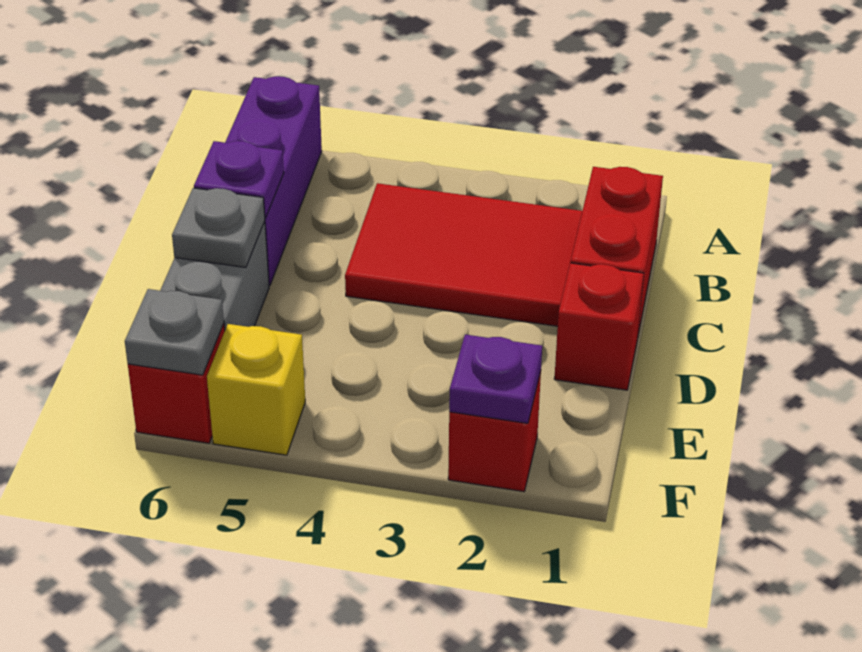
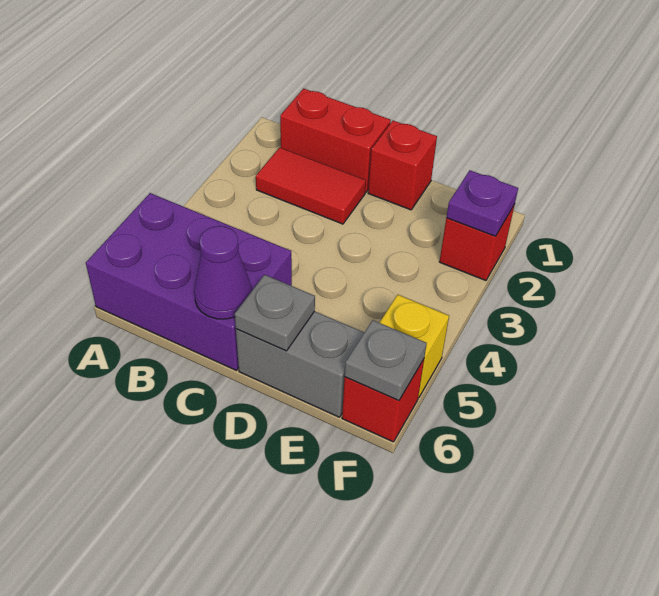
purple brick A6:C6 level 1 -> purple brick A5:C6 level 1
red tile B2:C4 level 1 -> red tile B2:C2 level 1
purple plate C6 level 2 -> purple cone C6 level 2

